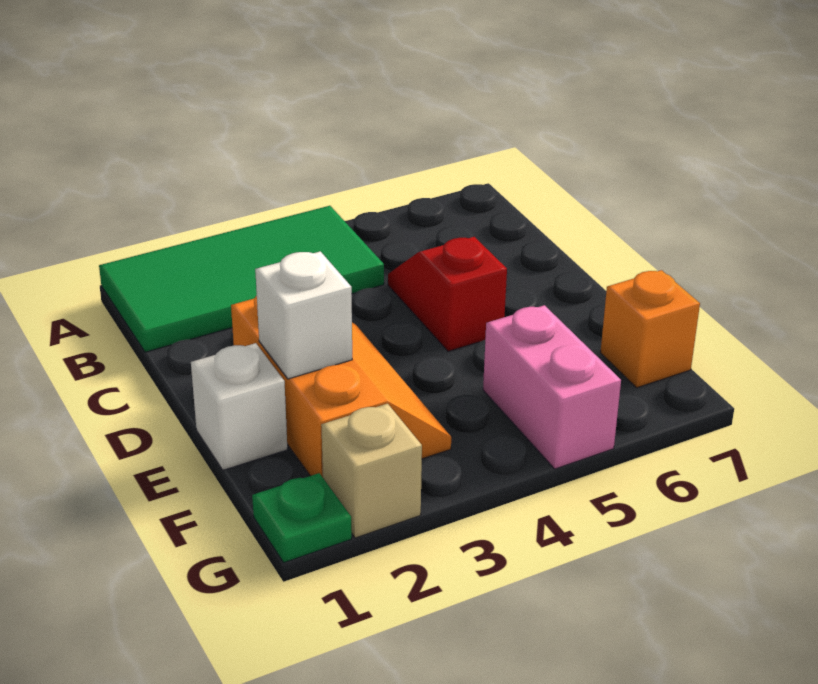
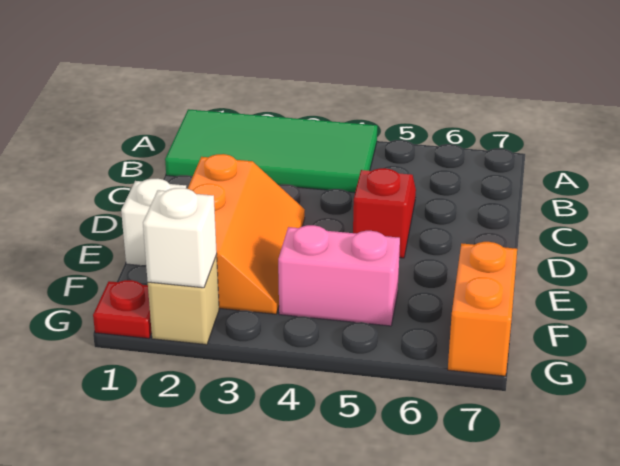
white brick E2 level 2 -> white brick G2 level 2
pink brick F5:G5 level 1 -> pink brick F4:F5 level 1
orange brick F7 level 1 -> orange brick F7:G7 level 1
green plate G1 level 1 -> red plate G1 level 1

